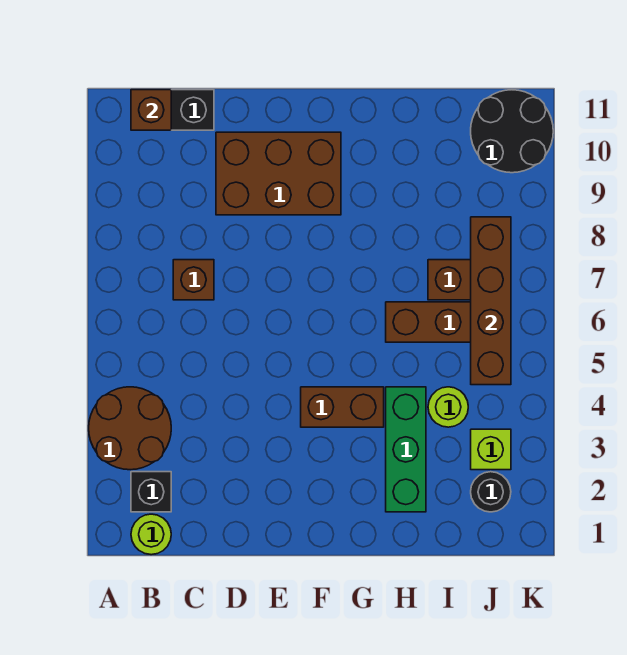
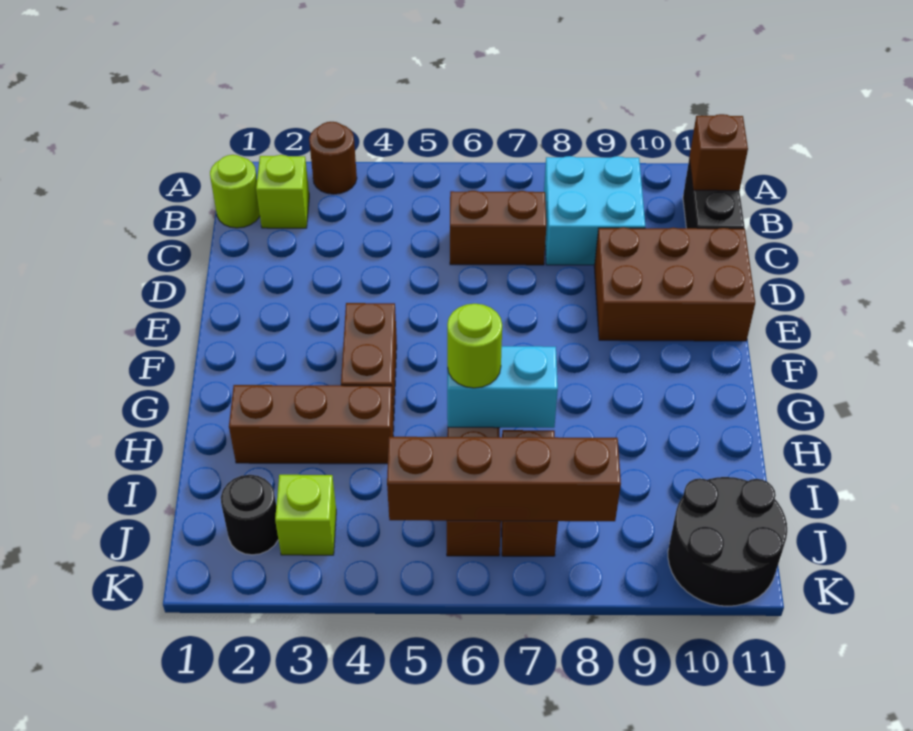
brown round brick A3:B4 level 1 -> brown round brick A3 level 1
black brick B2 level 1 -> lime brick B2 level 1
none -> cyan brick B8:C9 level 1
brown brick C7 level 1 -> brown brick C6:C7 level 1
brown brick D9:F10 level 1 -> brown brick D9:E11 level 1
green brick H2:H4 level 1 -> brown brick H2:H4 level 1
none -> cyan brick H6:H7 level 2
lime round brick I4 level 1 -> lime round brick H6 level 3

